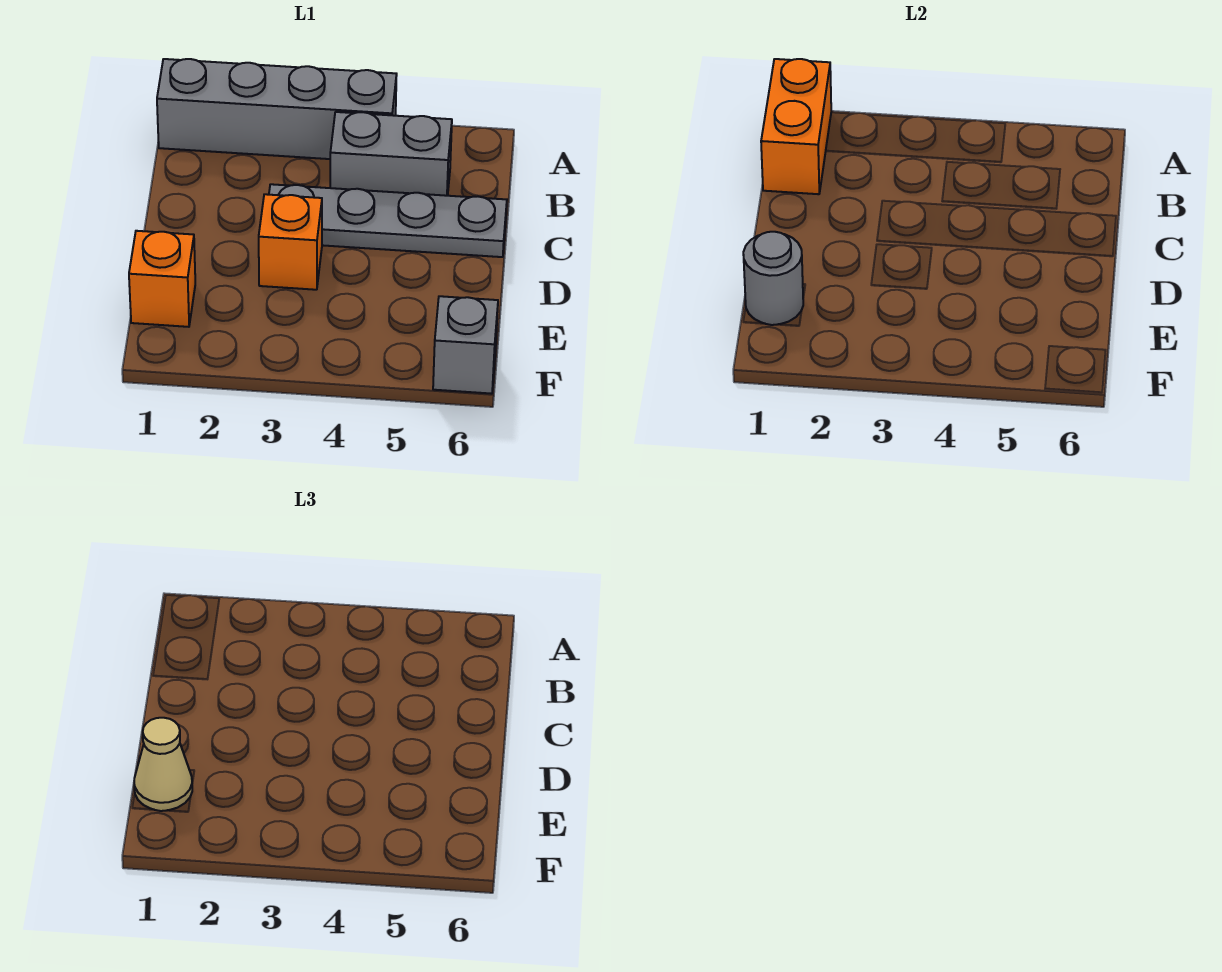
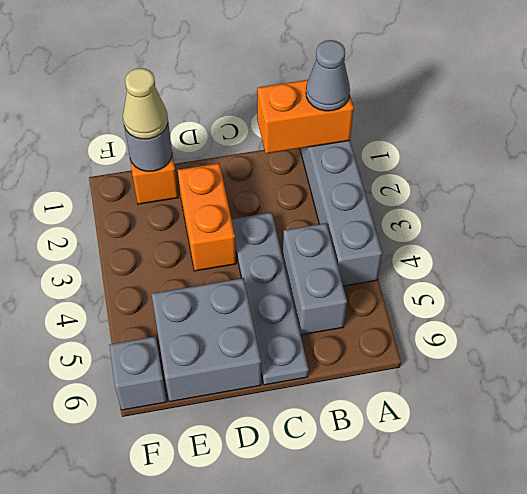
none -> grey cone A1 level 3
orange brick D3 level 1 -> orange brick D2:D3 level 1
none -> grey brick D5:E6 level 1

